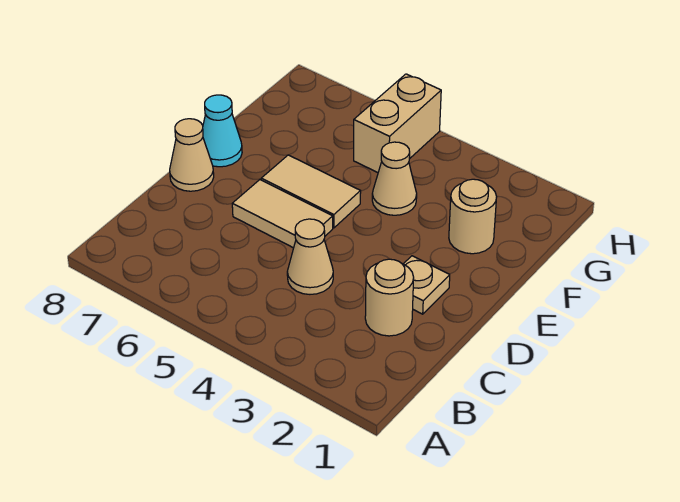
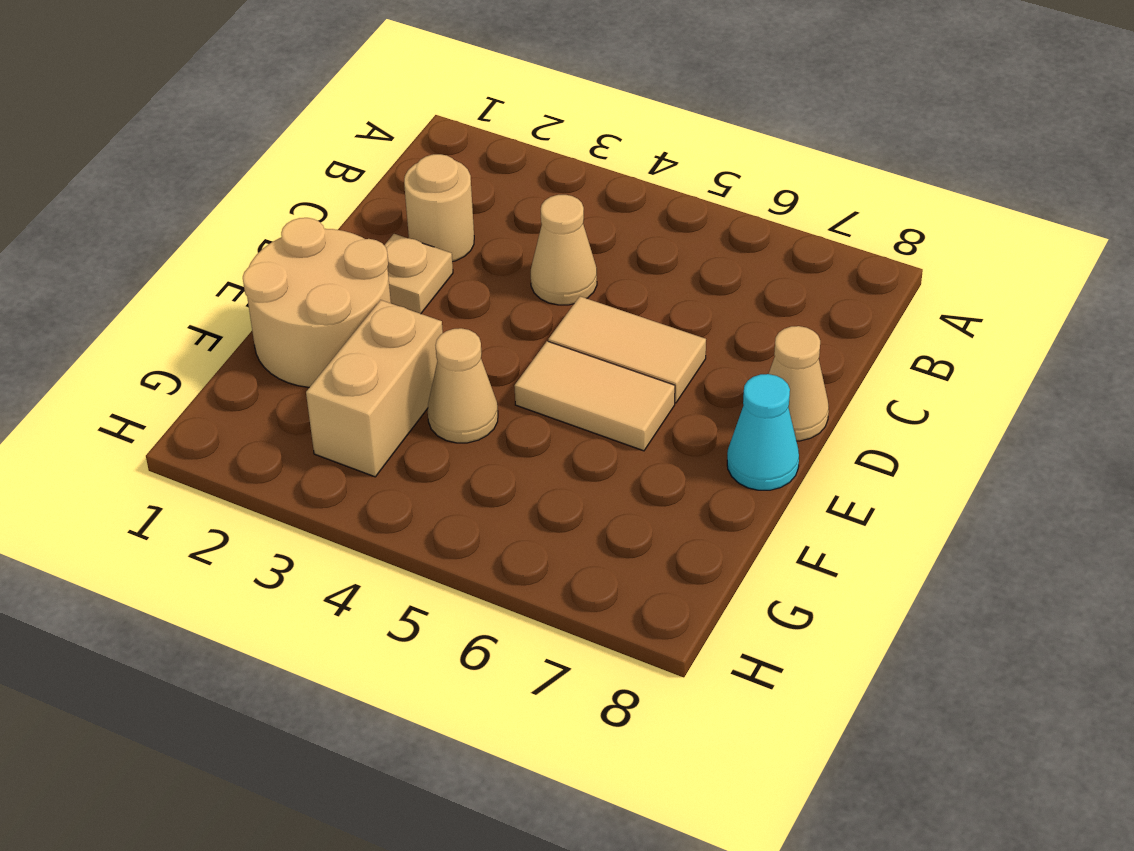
tan round brick F2 level 1 -> tan round brick E1:F2 level 1
tan brick G5:H5 level 1 -> tan brick F3:G3 level 1

